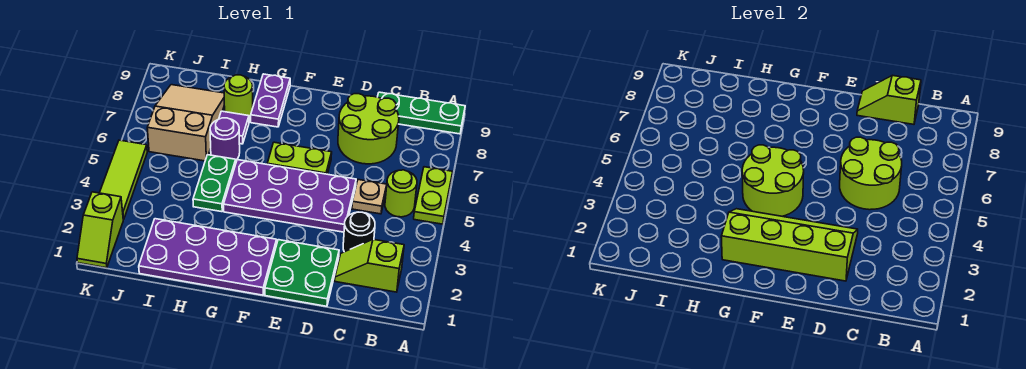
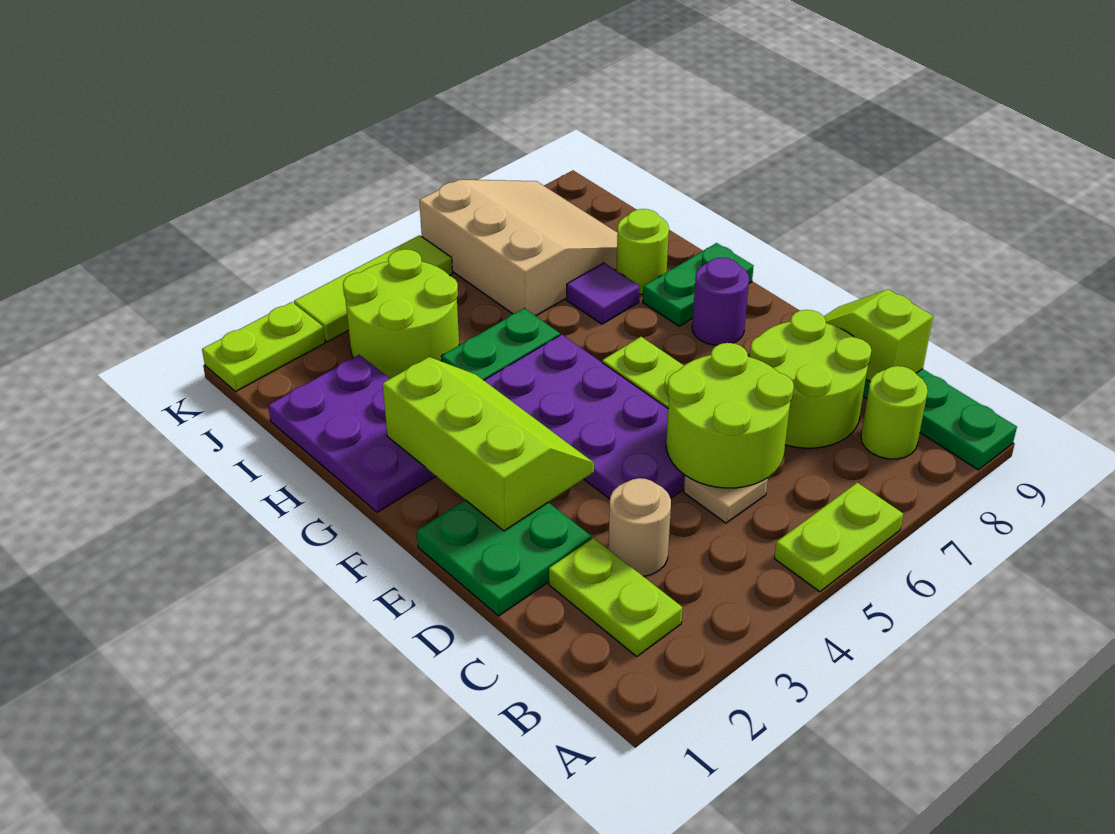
lime slope B2:C2 level 1 top B -> lime plate B2:C2 level 1
lime round brick B5 level 1 -> lime round brick B8 level 1
black round brick C3 level 1 -> tan round brick C3 level 1
lime slope D2:G3 level 2 top 2 -> lime slope E2:G3 level 2 top 2
purple plate F1:I2 level 1 -> purple plate G1:I2 level 1
lime round brick F4:G5 level 2 -> lime round brick I3:J4 level 1
purple plate G8:G9 level 1 -> green plate G8:G9 level 1
purple round brick H6 level 1 -> purple round brick F8 level 1
tan slope I6:J8 level 1 top 6 -> tan slope I6:K8 level 1 top 6
lime slope K1:K2 level 1 top 2 -> lime plate K1:K2 level 1

